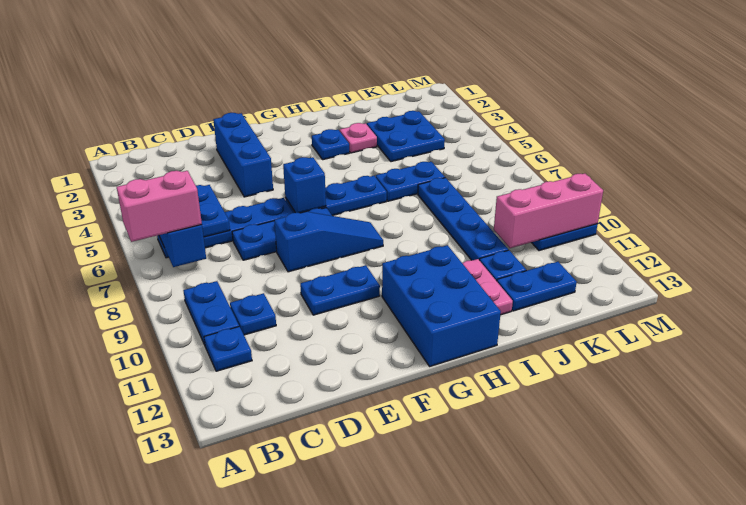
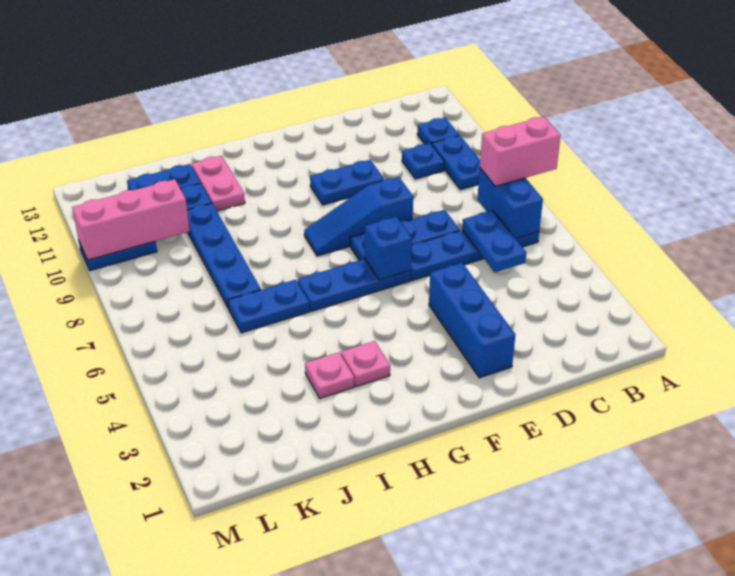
blue brick G11:H13 level 1 -> none
blue plate H3 level 1 -> pink plate H3 level 1
blue plate J3:K4 level 1 -> none

